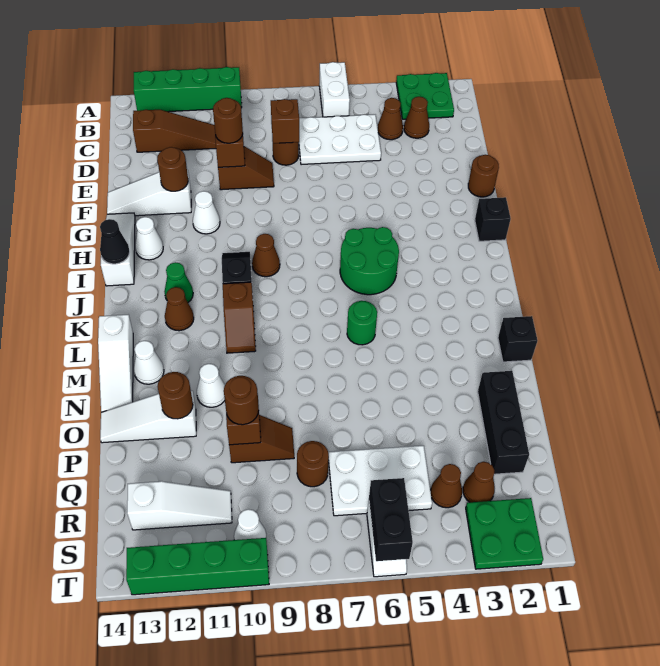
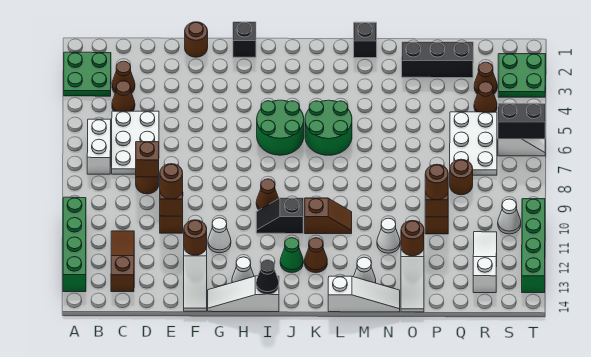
white brick A6:B6 level 1 -> white brick B6:B7 level 1
green round brick L6 level 1 -> green round brick K5:L6 level 1

